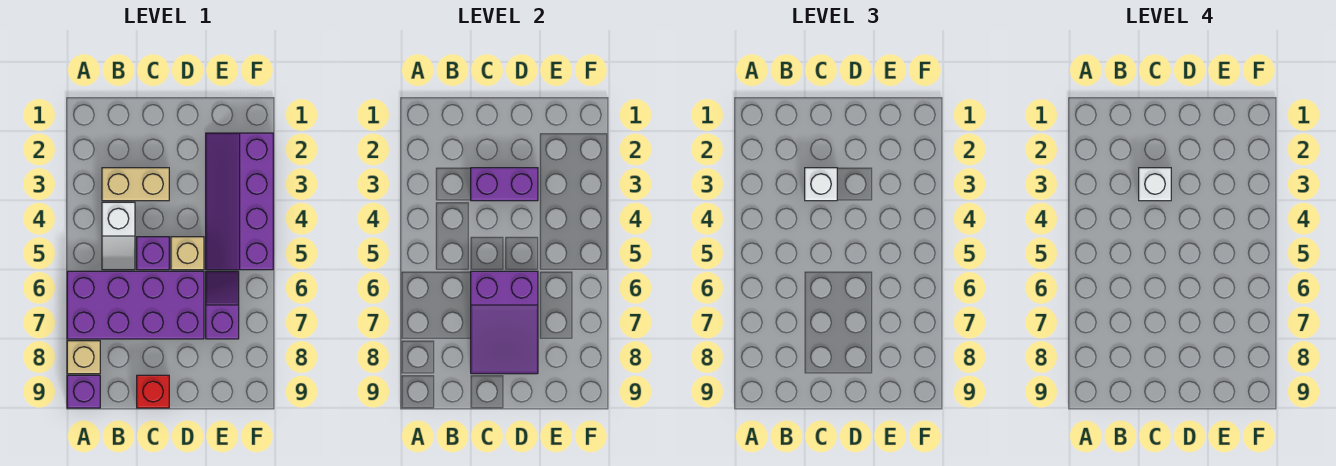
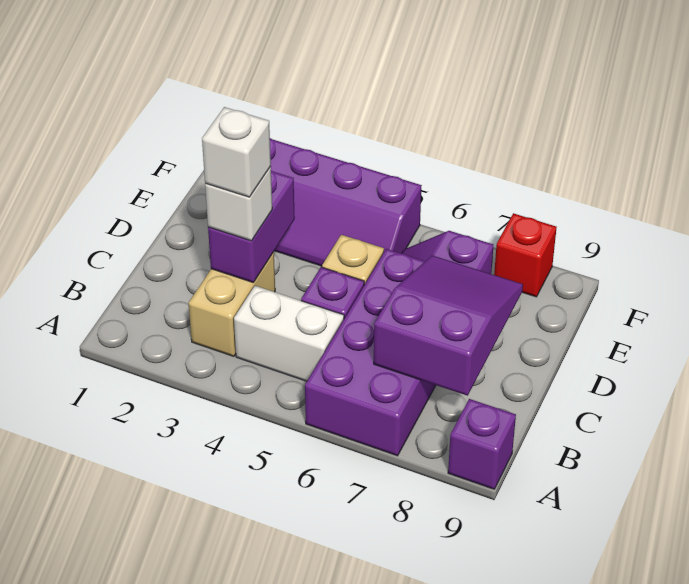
tan brick A8 level 1 -> none
white slope B4:B5 level 1 top 4 -> white brick B4:B5 level 1
purple slope C6:D8 level 2 top 6 -> purple slope B7:D8 level 2 top B
red brick C9 level 1 -> red brick F8 level 1

